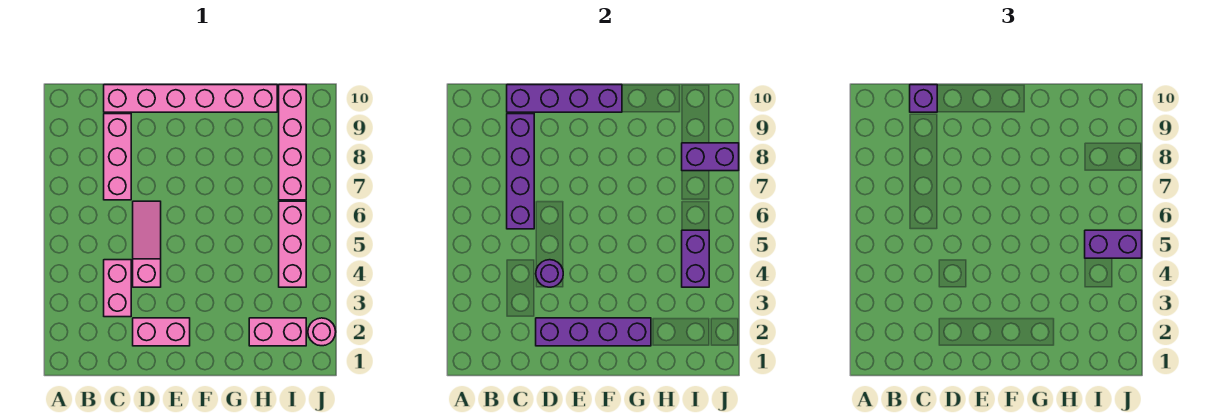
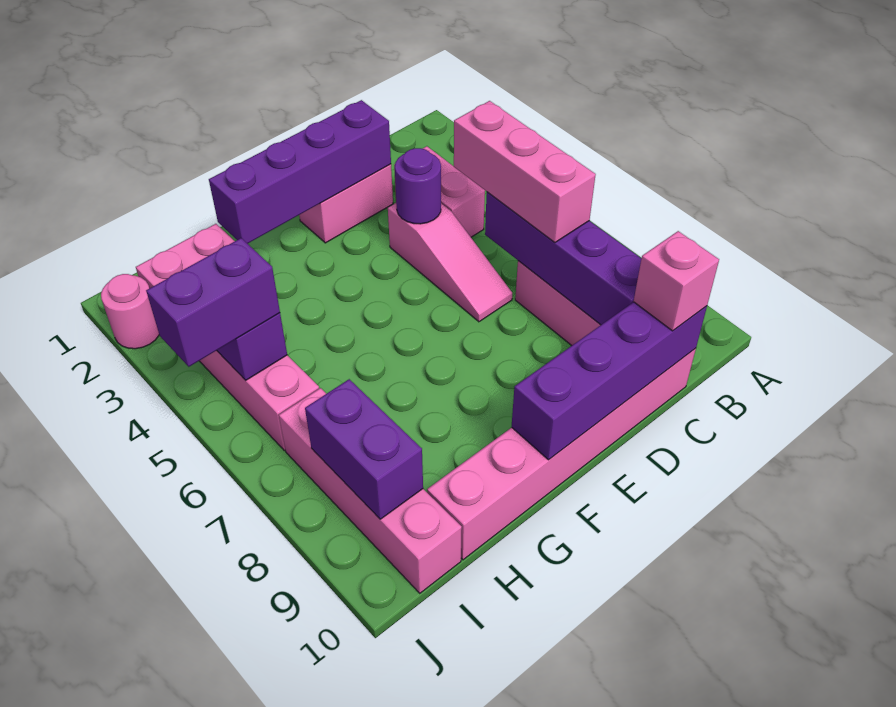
none -> pink brick C5:C7 level 3
purple brick C10 level 3 -> pink brick C10 level 3
purple brick I8:J8 level 2 -> purple brick I8:I9 level 2

